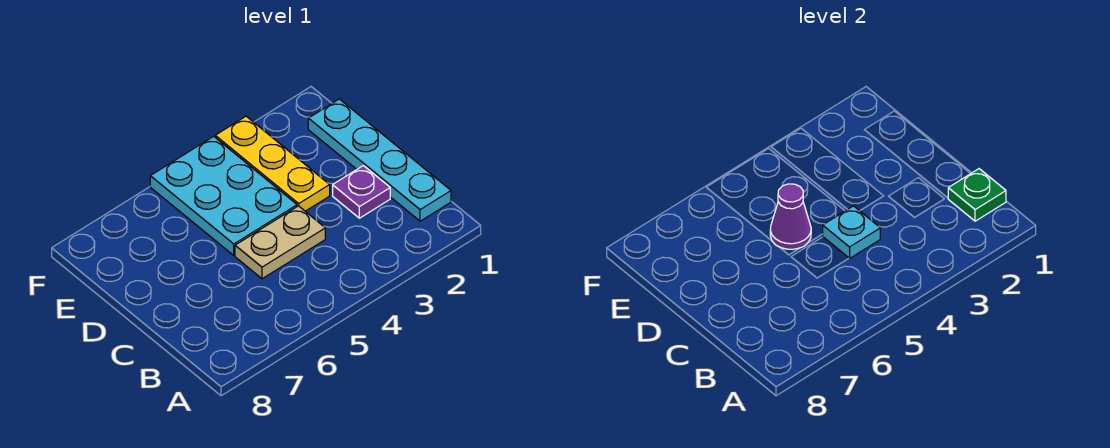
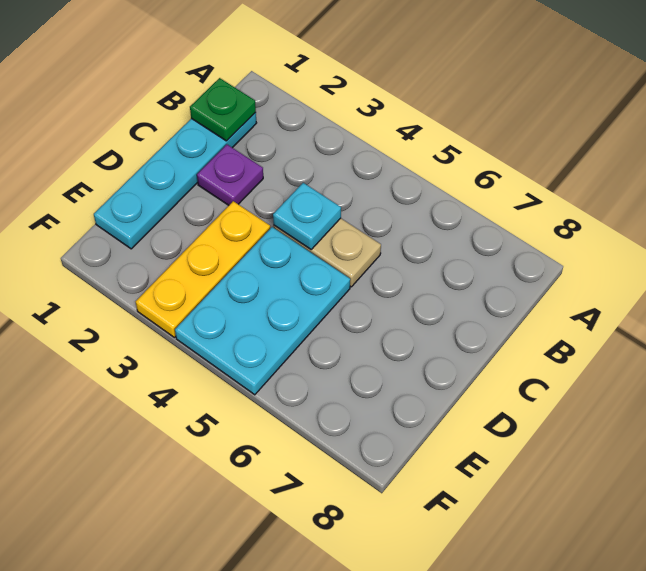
purple cone D5 level 2 -> none

